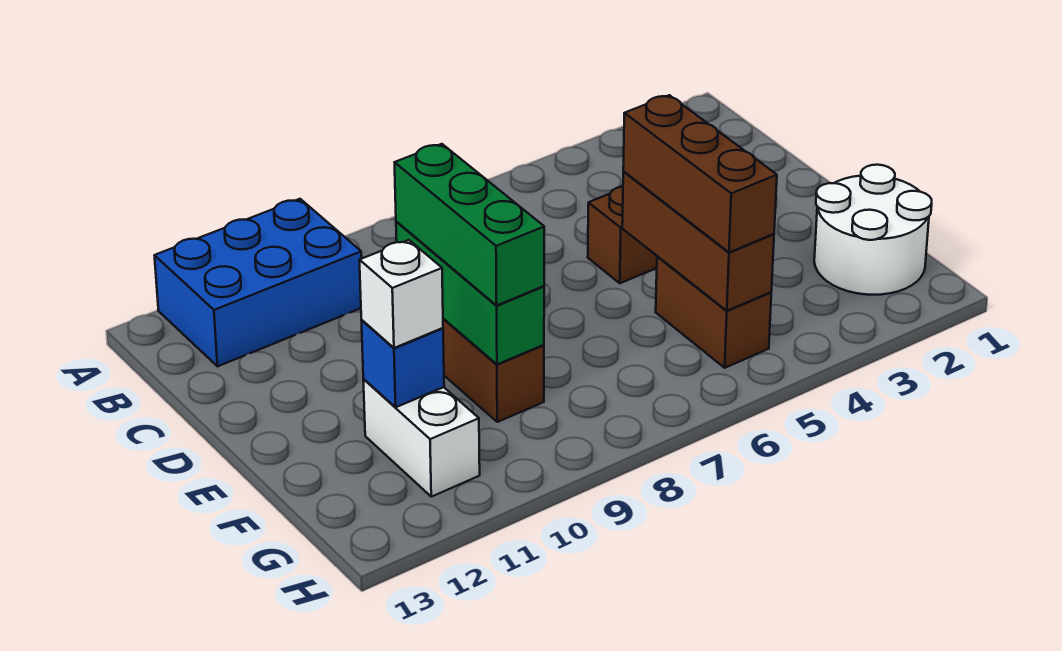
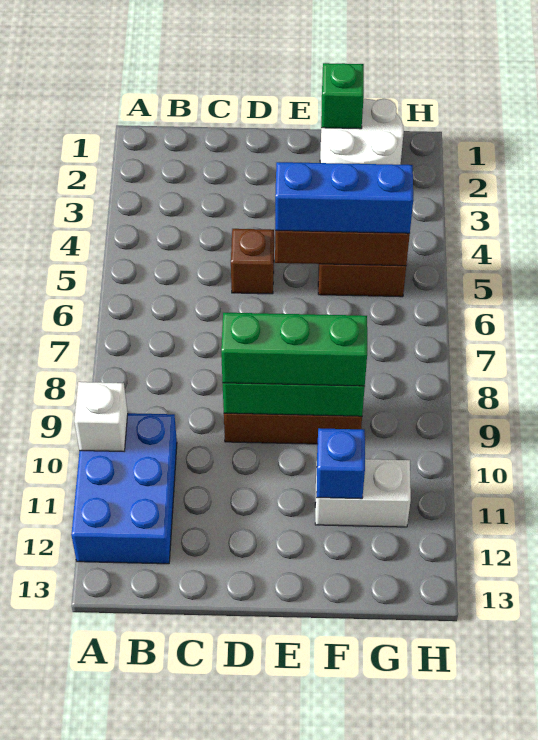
brown brick E5:G5 level 3 -> blue brick E5:G5 level 3
none -> green brick F1 level 2
white brick F11 level 3 -> white brick A10 level 2

